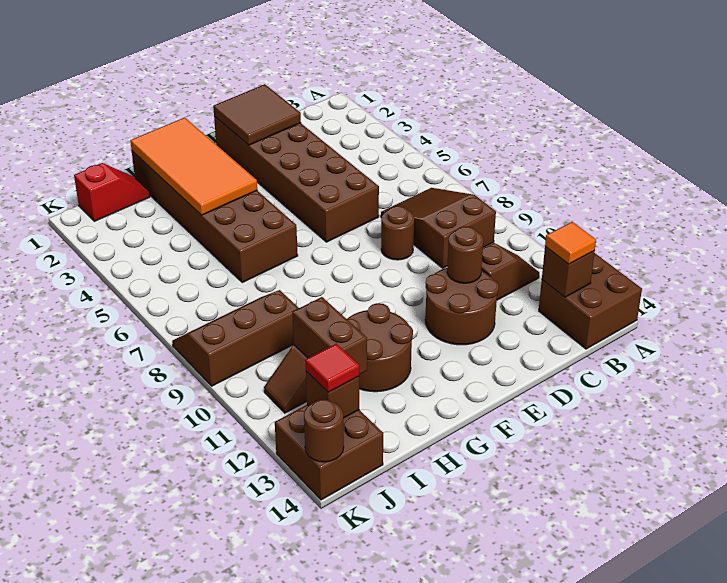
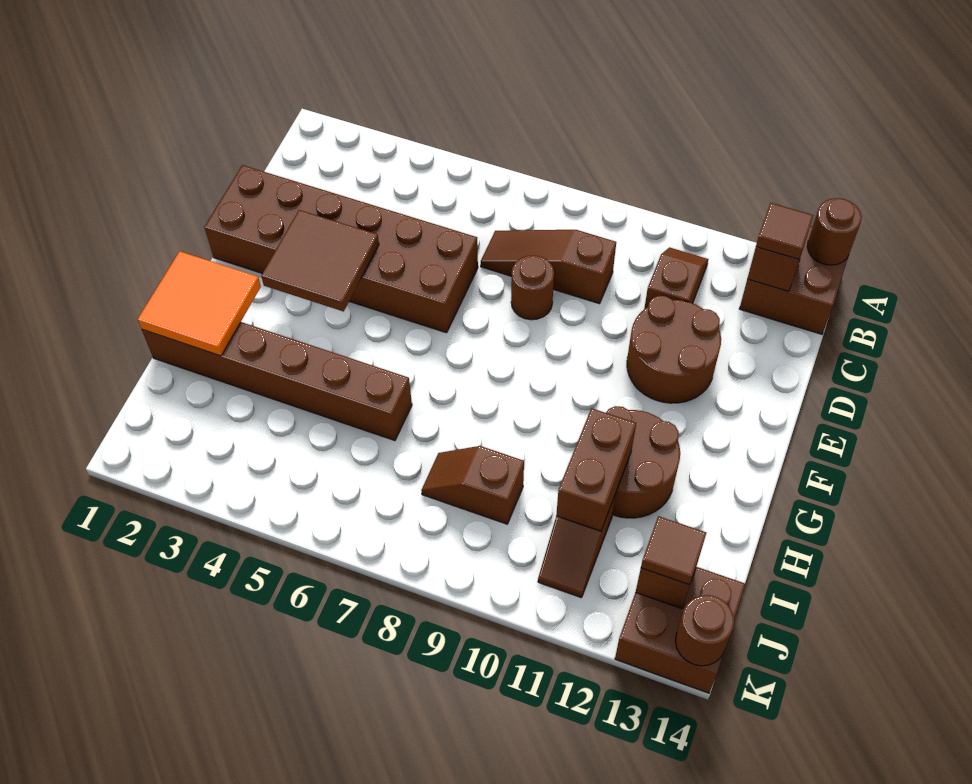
brown slope B7:C9 level 1 top 9 -> brown slope C7:C9 level 1 top 9
orange tile B13 level 3 -> brown tile B13 level 3
brown tile D1:E2 level 2 -> brown tile E3:F4 level 2
brown round brick D11 level 2 -> brown round brick A14 level 2
brown brick G1:H6 level 1 -> brown brick H1:H6 level 1
orange tile G1:H4 level 2 -> orange tile G1:H2 level 2
red slope I1:J1 level 1 top J -> none
brown slope I8:K9 level 1 top 9 -> brown slope I8:I9 level 1 top 9
brown brick I11:I12 level 2 -> brown brick H11:I11 level 2
red tile J13 level 3 -> brown tile J13 level 3

